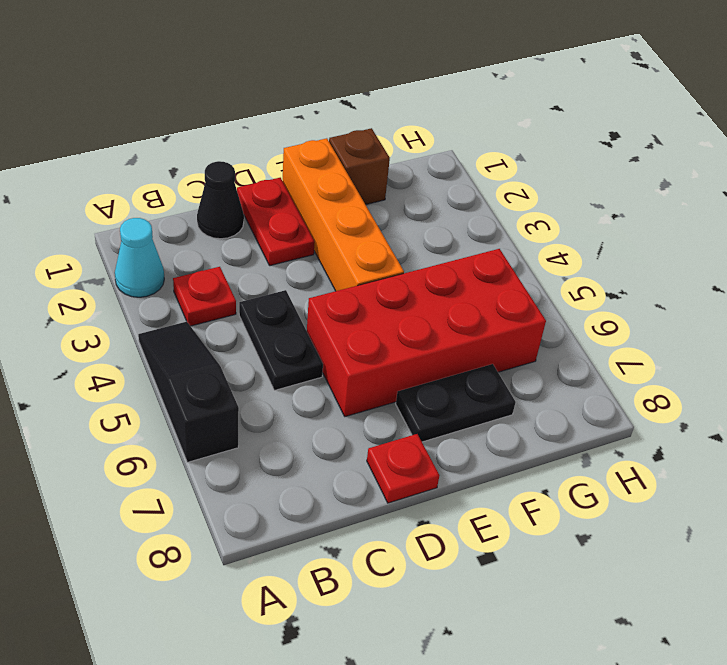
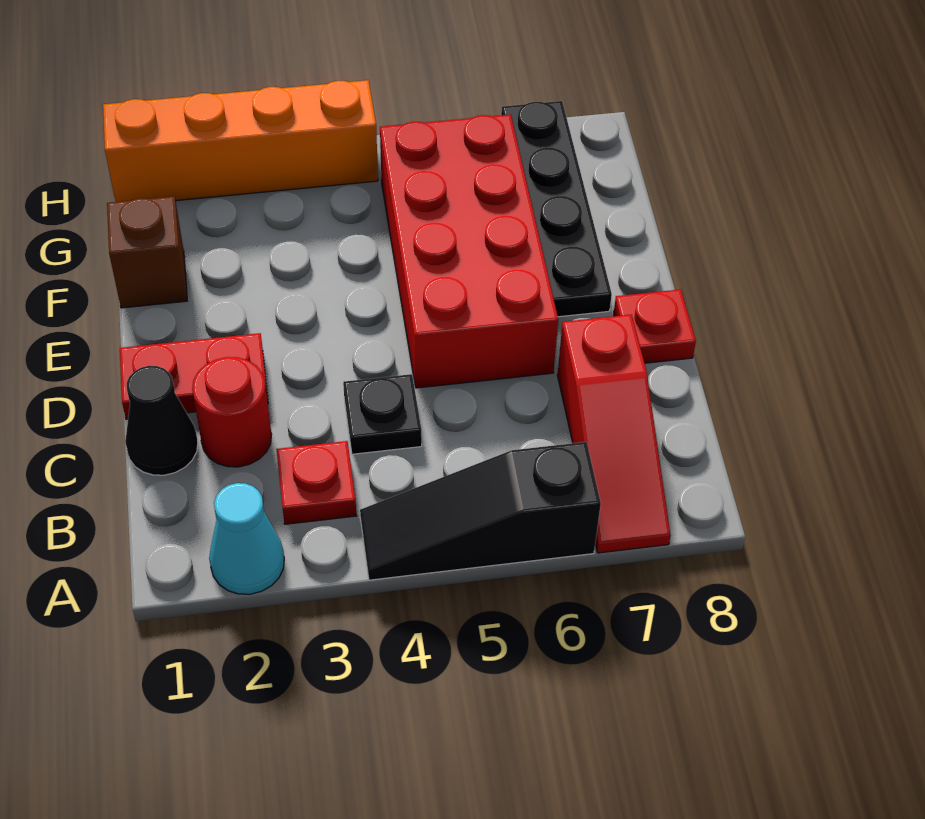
none -> red slope A7:C7 level 1 top C
none -> red round brick C2 level 1
black plate C4:C5 level 1 -> black plate C4 level 1
orange brick E1:E4 level 1 -> orange brick H1:H4 level 1
black plate E7:F7 level 1 -> black plate E7:H7 level 1

